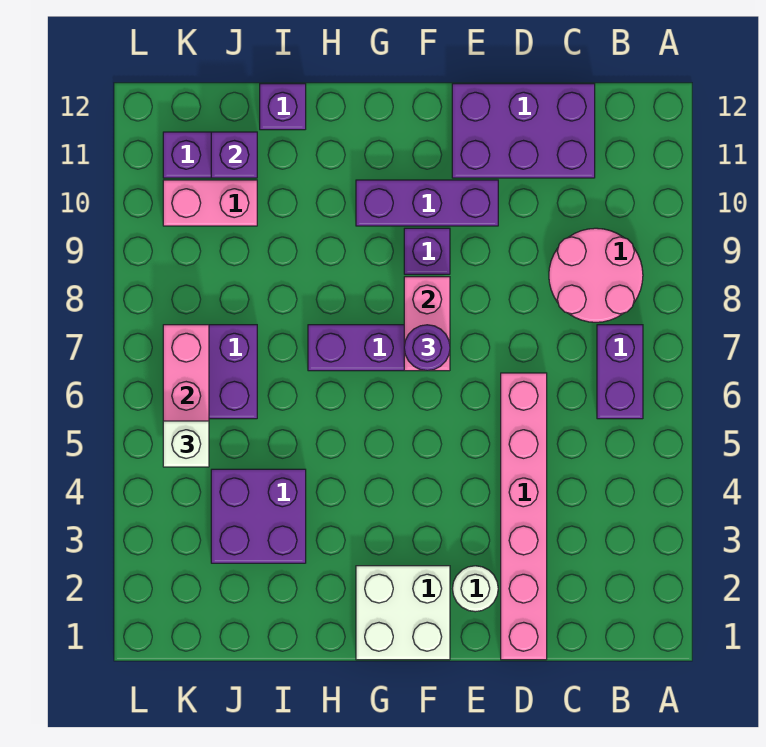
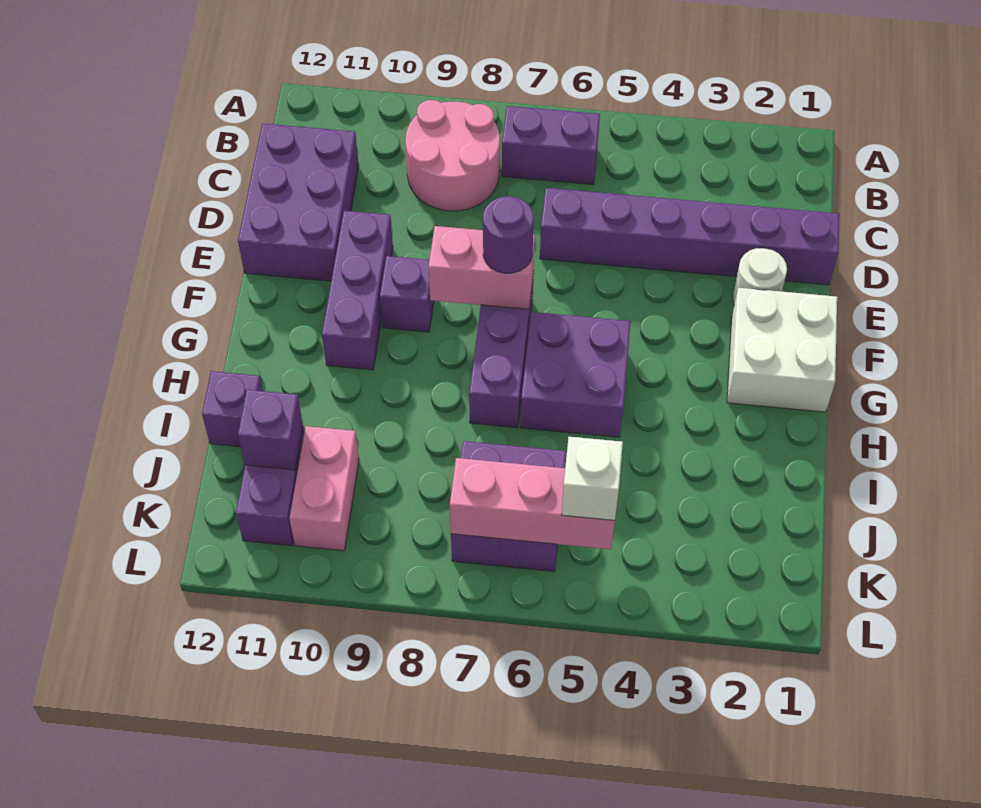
pink brick D1:D6 level 1 -> purple brick D1:D6 level 1
purple brick I3:J4 level 1 -> purple brick G5:H6 level 1

